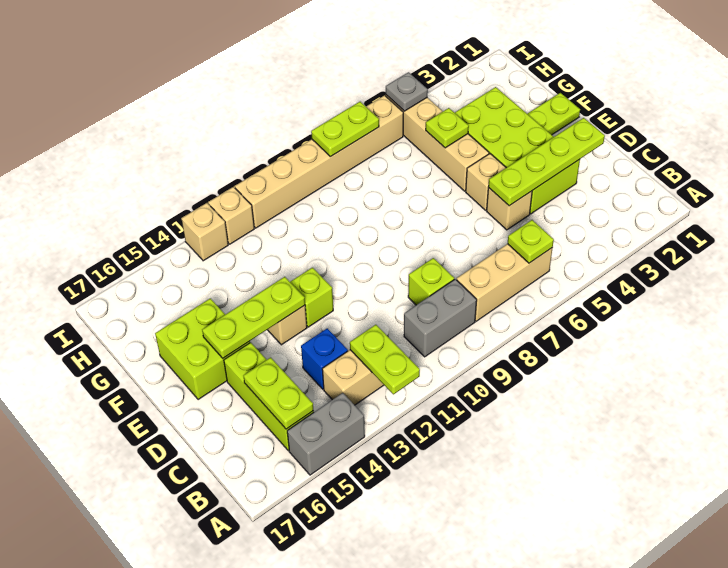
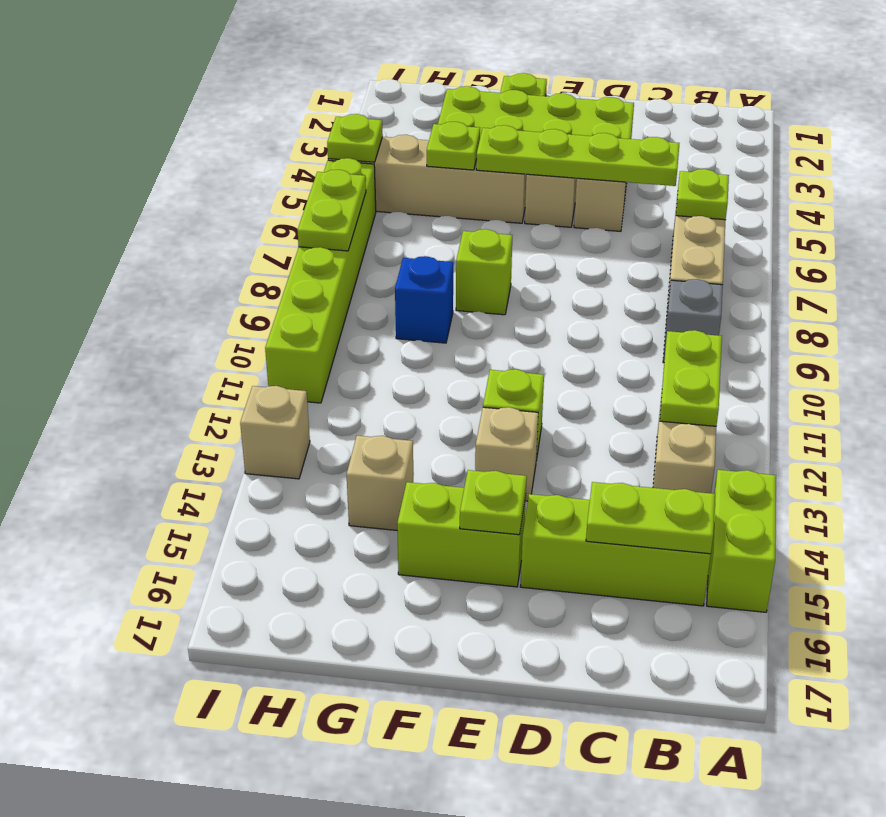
lime plate A12:B12 level 2 -> lime plate B11:B12 level 2
grey brick A14:A15 level 1 -> lime brick A14:A15 level 1
grey brick B9:B10 level 1 -> grey brick B9 level 1
lime brick C9 level 1 -> lime brick F8 level 1
blue brick C13 level 1 -> blue brick G9 level 1
lime plate D2:D5 level 2 -> lime plate C5:F5 level 2
lime plate E13:E15 level 2 -> lime plate E15 level 2
lime brick E15:F16 level 1 -> lime brick E15:F15 level 1
grey plate I5 level 2 -> lime plate I5 level 2
tan brick I6:I11 level 1 -> lime brick I6:I11 level 1
tan brick I12 level 1 -> tan brick G14 level 1

